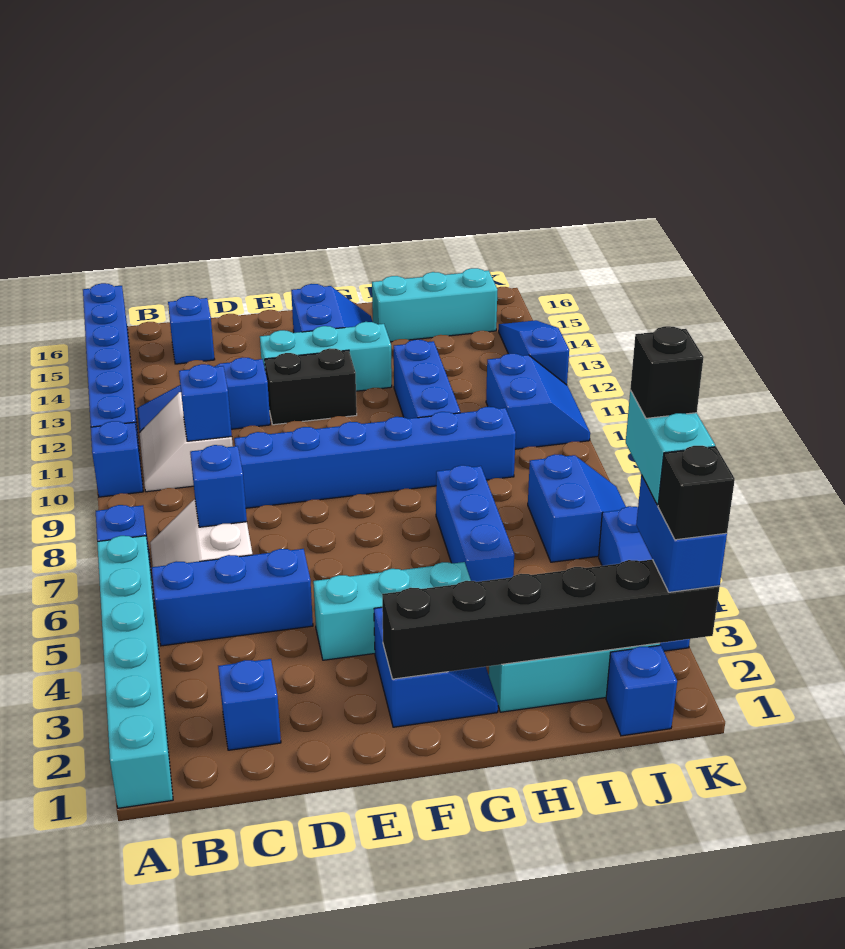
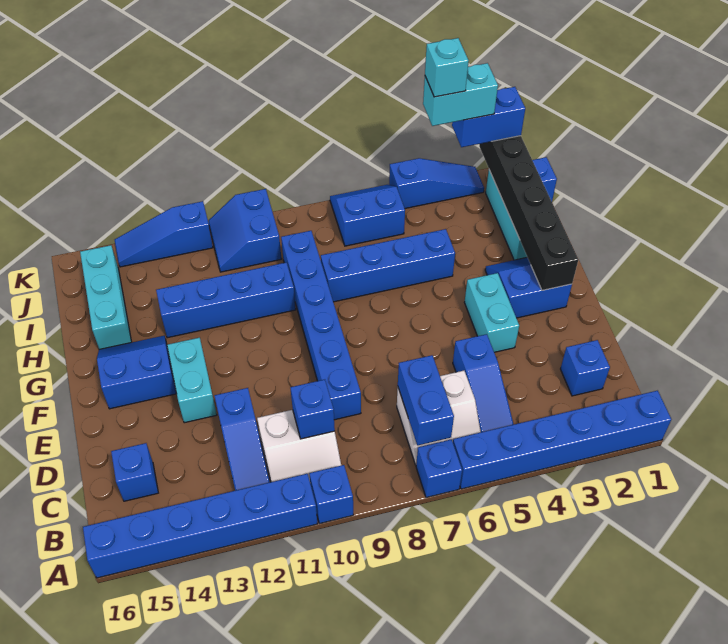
cyan brick A1:A6 level 1 -> blue brick A1:A6 level 1
blue brick B5:D5 level 1 -> blue slope B5:D5 level 1 top D
blue brick C7 level 2 -> blue brick B7:C7 level 2
cyan brick E4:G4 level 1 -> cyan brick E4:F4 level 1
black brick E12:F12 level 1 -> none
cyan brick E13:G13 level 1 -> cyan brick E13:F13 level 1
blue brick H5:H7 level 1 -> blue brick H5:H8 level 1
blue brick H10:H12 level 1 -> blue brick H10:H13 level 1
blue slope J10:K11 level 1 top J -> blue slope J10:K11 level 1 top 10
black brick K2 level 4 -> none
black brick K4 level 5 -> cyan brick K4 level 5

